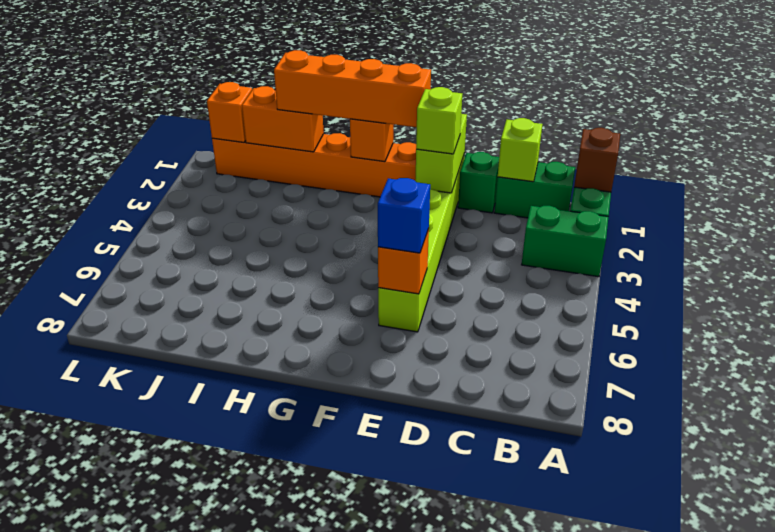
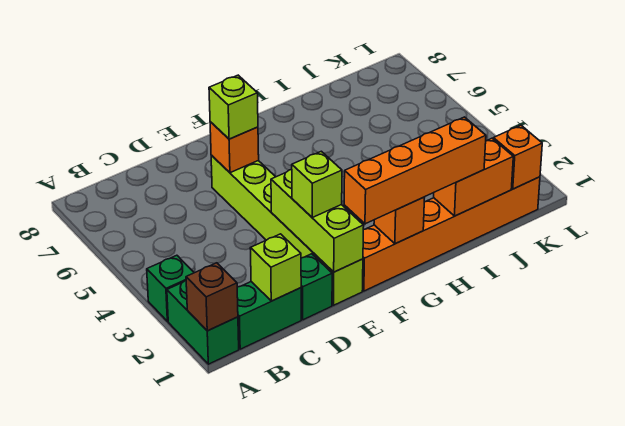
green brick A3:B3 level 1 -> green brick A3 level 1
lime brick E1:E2 level 2 -> lime brick E1:E3 level 2
blue brick E6 level 3 -> lime brick E6 level 3

